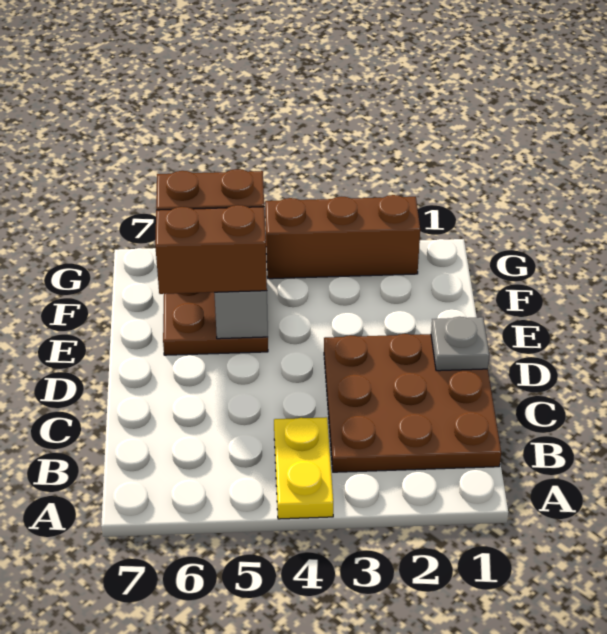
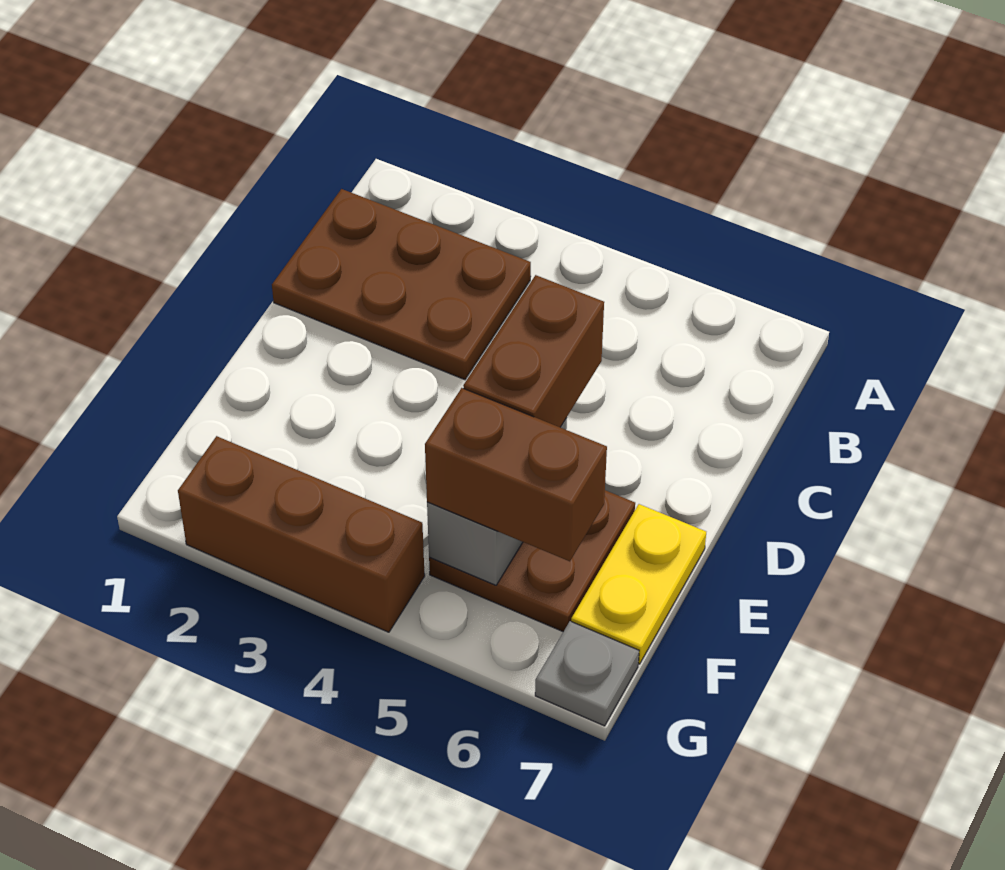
yellow plate A4:B4 level 1 -> yellow plate E7:F7 level 1
brown plate B1:D3 level 1 -> brown plate B1:C3 level 1
grey plate D1 level 2 -> grey plate G7 level 1
brown brick E5:E6 level 3 -> brown brick D5:E5 level 3

